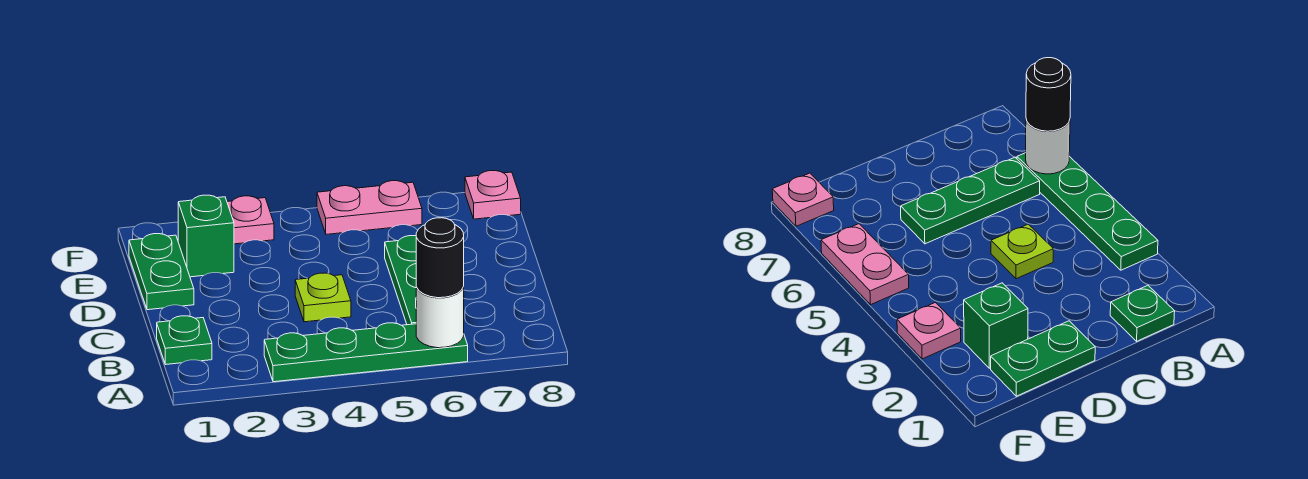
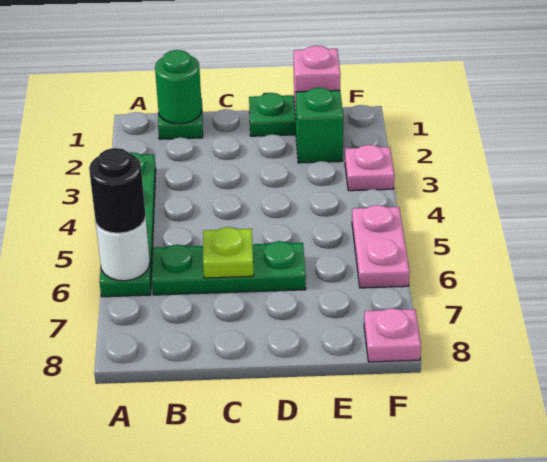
none -> green round brick B1 level 2
lime plate C4 level 1 -> lime plate C6 level 2
none -> pink brick E1 level 2

